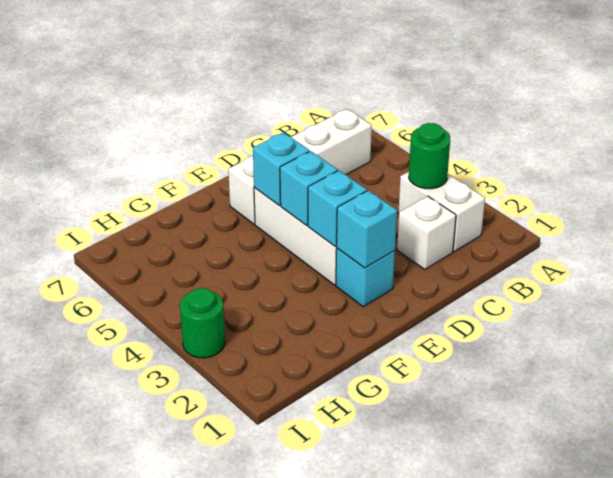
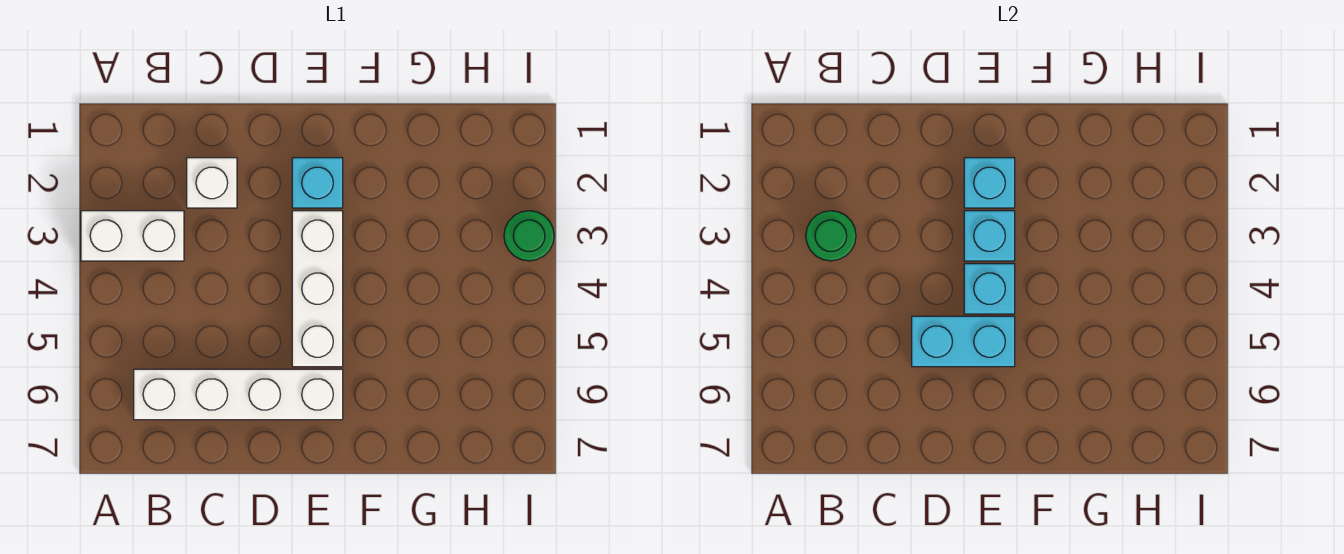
white brick B2:B3 level 1 -> white brick A3:B3 level 1
cyan brick E5 level 2 -> cyan brick D5:E5 level 2

